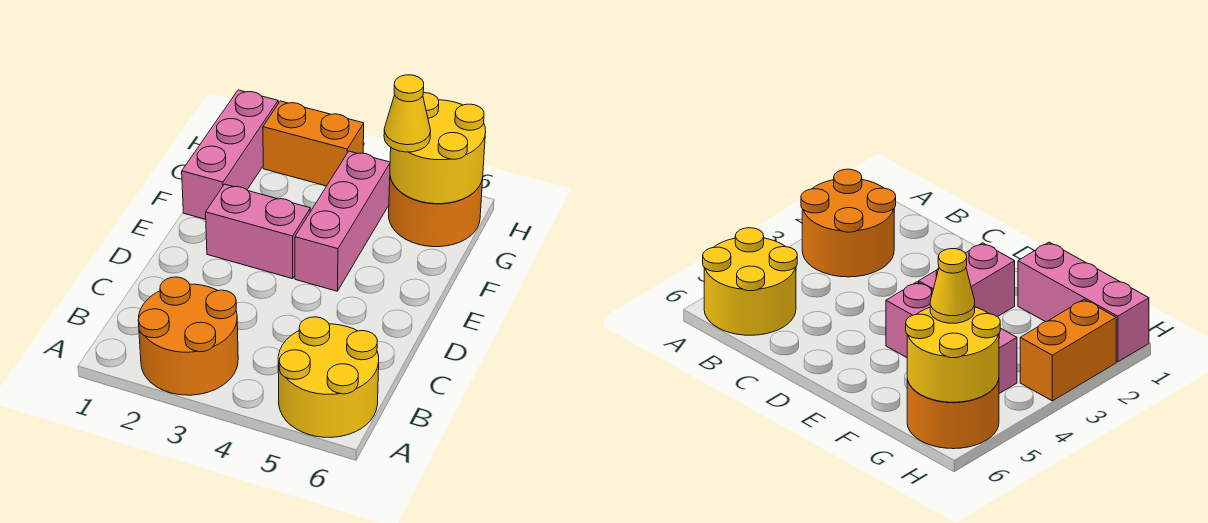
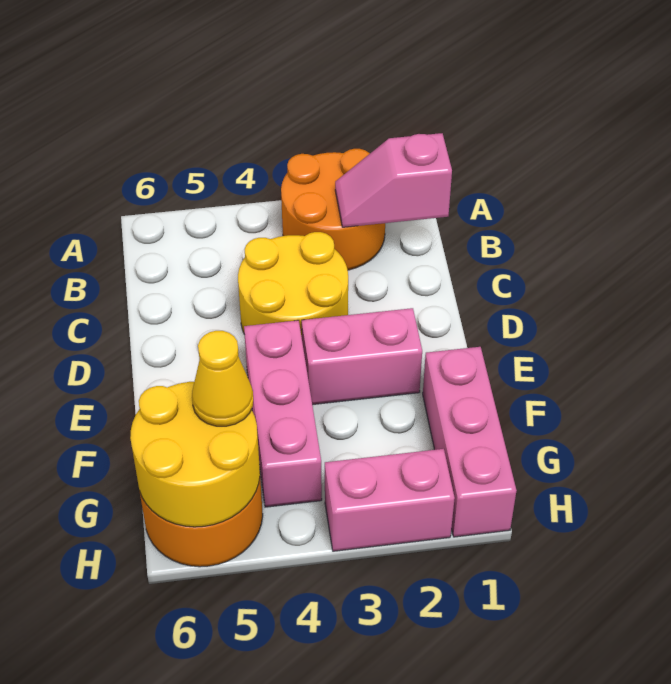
yellow round brick A5:B6 level 1 -> yellow round brick C3:D4 level 1
none -> pink slope B1:B2 level 2 top 1
orange brick H2:H3 level 1 -> pink brick H2:H3 level 1

